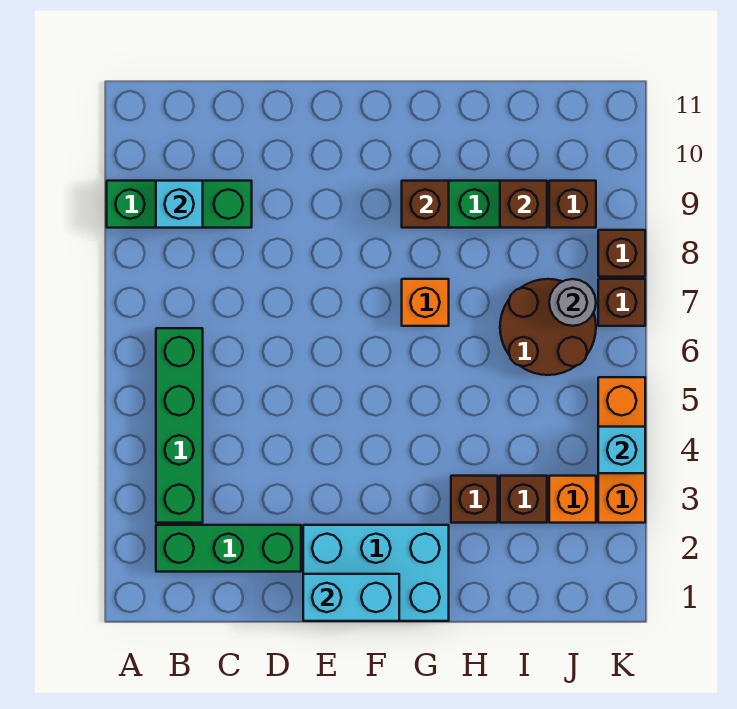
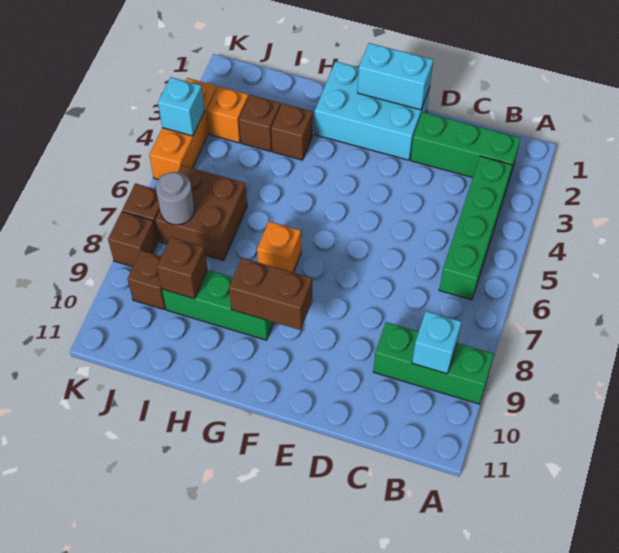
brown brick G9 level 2 -> brown brick F9:G9 level 2
brown round brick I6:J7 level 1 -> brown brick I6:J7 level 1

